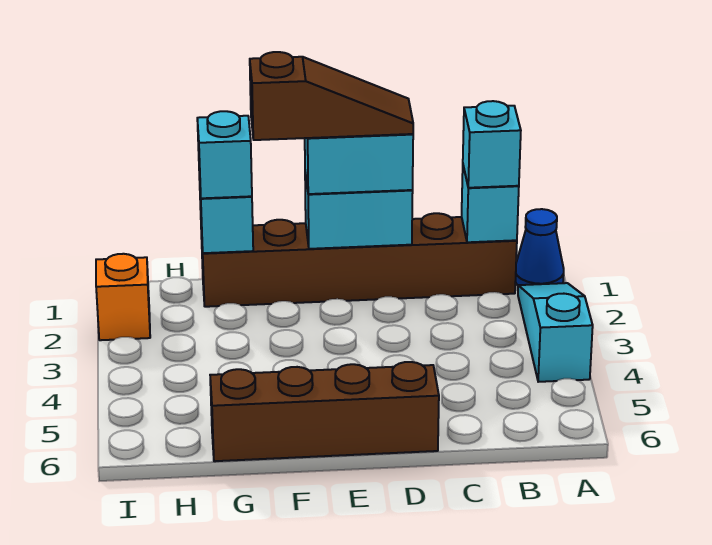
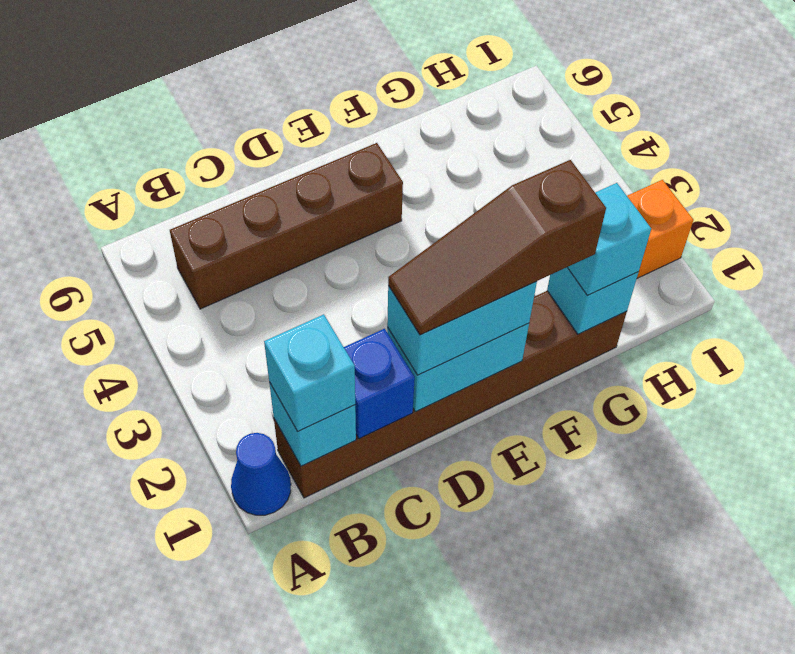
cyan slope A2:A4 level 1 top 4 -> none
none -> blue brick C1 level 2
brown brick D6:G6 level 1 -> brown brick B5:E5 level 1

